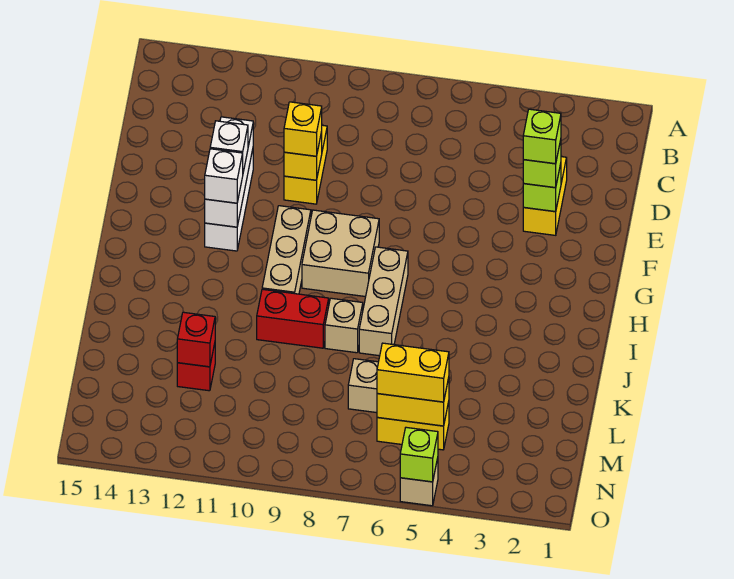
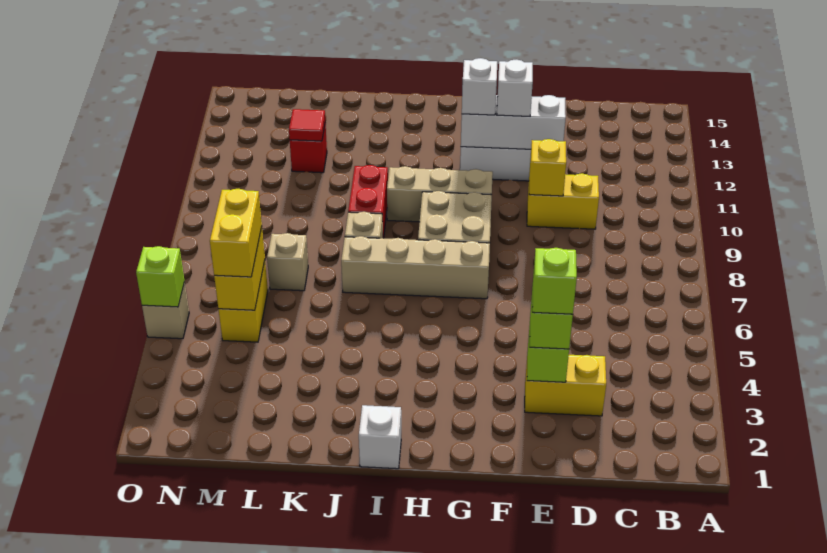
yellow brick E10 level 3 -> none
tan brick H7:J7 level 1 -> tan brick G7:J7 level 1
none -> white brick I1 level 1
red brick L12 level 2 -> red tile L12 level 2

